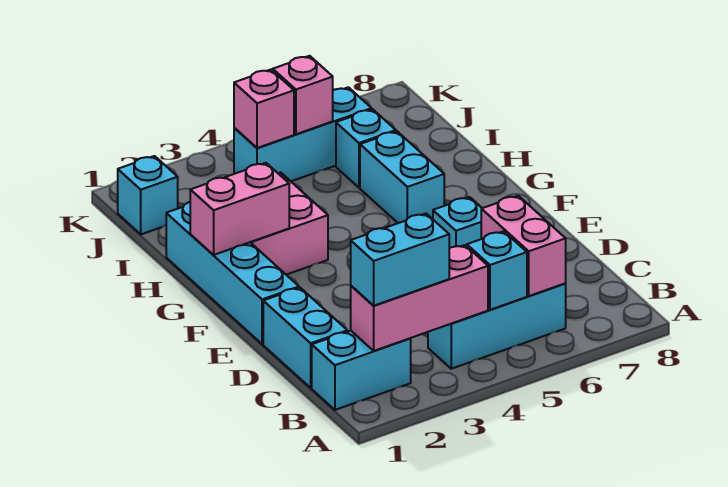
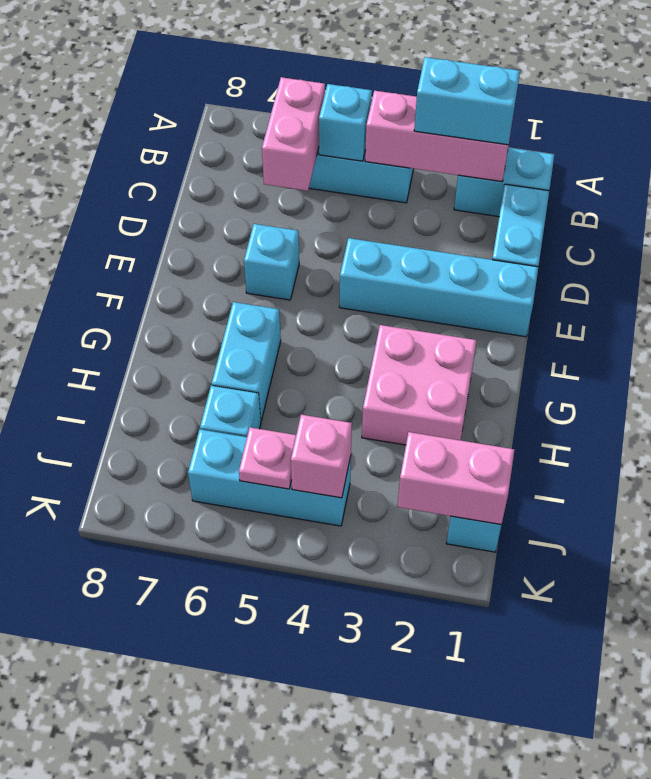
cyan brick E1:H1 level 1 -> cyan brick E1:E4 level 1
pink brick G1:G2 level 2 -> pink brick J1:J2 level 2
pink brick J5 level 2 -> pink plate J5 level 2

